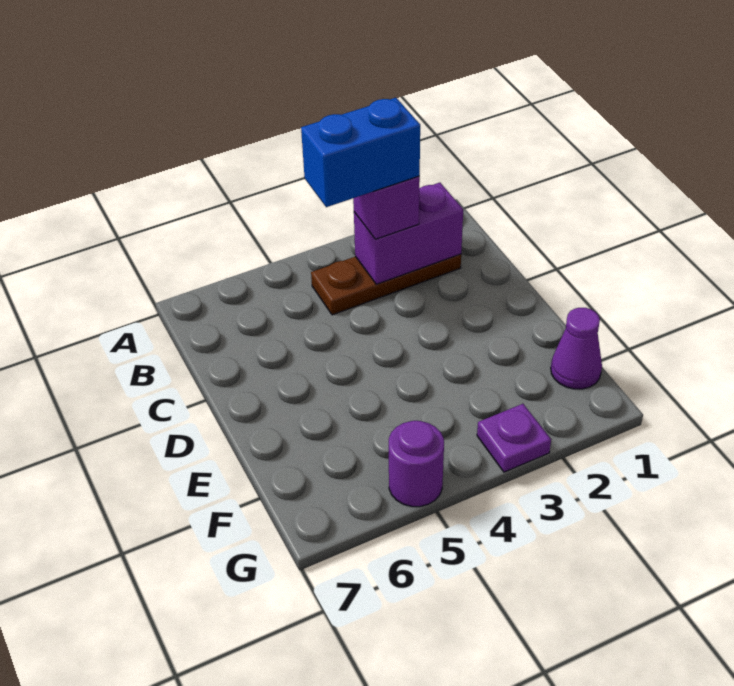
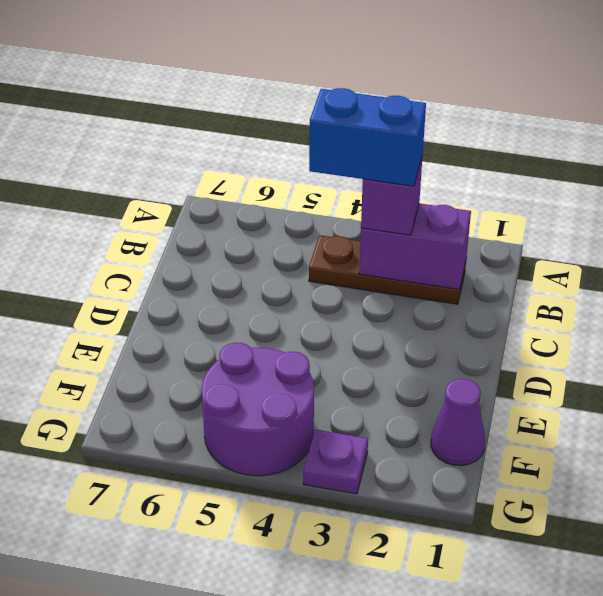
purple round brick G5 level 1 -> purple round brick F4:G5 level 1

